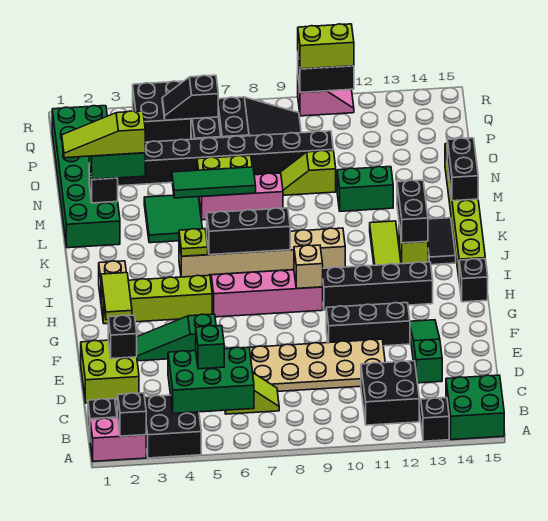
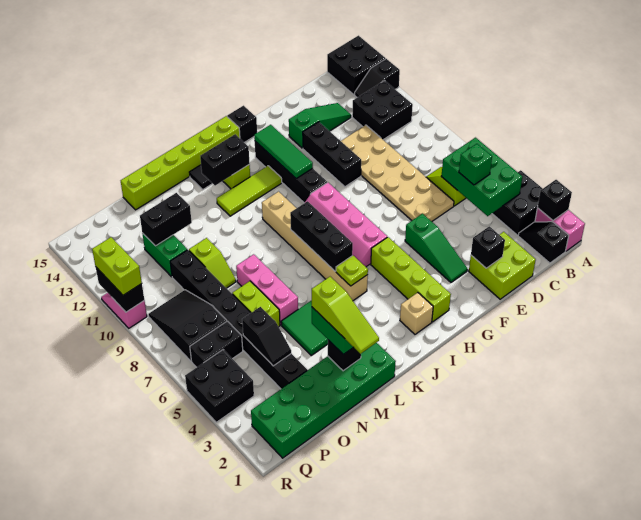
green brick A14:B15 level 1 -> black brick A14:B15 level 1
green slope D13:F13 level 1 top D -> green slope D13:F13 level 1 top F
lime tile G2:H2 level 2 -> none
tan brick H9 level 2 -> none
black brick L15:M15 level 2 -> black brick N12:O12 level 2
green tile M5:M7 level 2 -> green tile H11:H13 level 2
green brick M11:M12 level 1 -> green brick O11:O12 level 1
black slope Q5:Q6 level 2 top 6 -> black slope O4:O5 level 2 top 5

